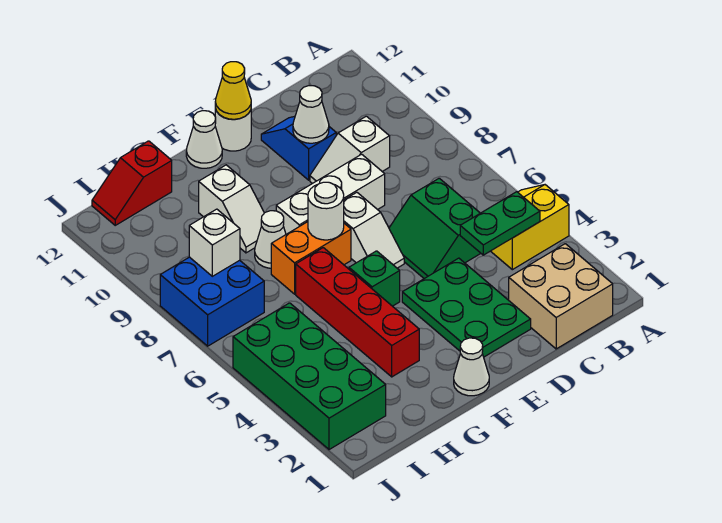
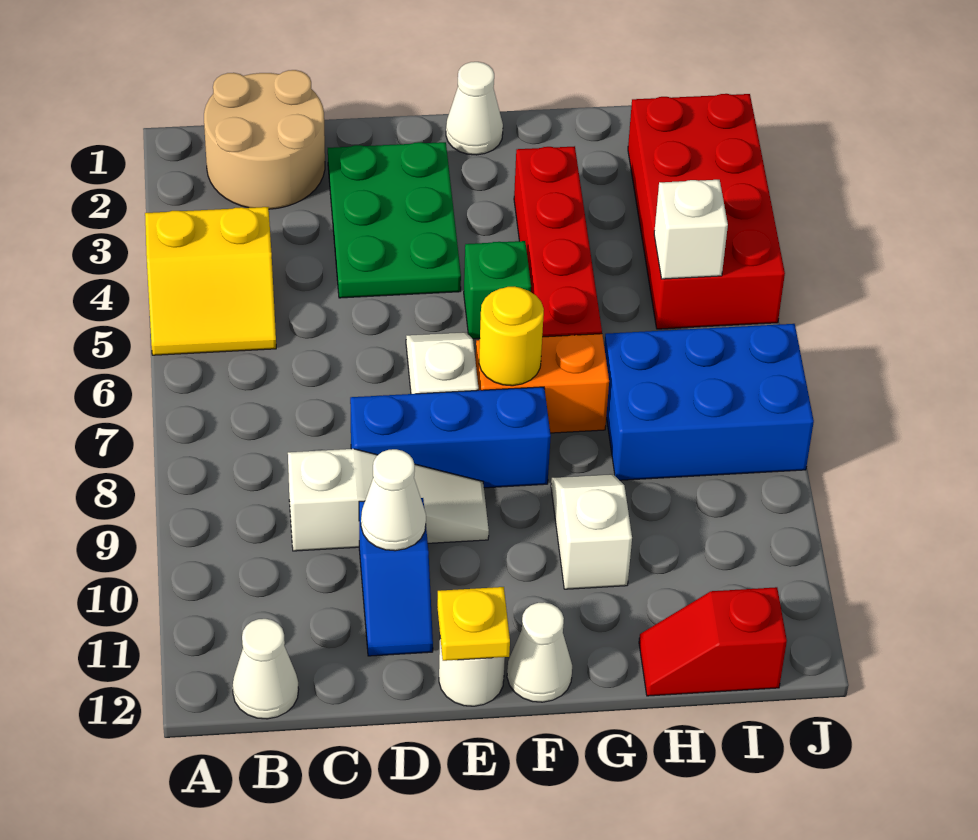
tan brick B1:C2 level 1 -> tan round brick B1:C2 level 1
green plate B4:C4 level 2 -> none
green slope C5:D6 level 1 top C -> none
white slope C9:D9 level 1 top C -> white slope C9:E9 level 1 top C
white brick D8:F8 level 1 -> blue brick D8:F8 level 1
yellow cone E12 level 2 -> yellow plate E12 level 2
white round brick F7 level 2 -> yellow round brick F7 level 2
white cone G8 level 1 -> white cone B12 level 1
red slope H12:I12 level 1 top H -> red slope H12:I12 level 1 top I
green brick I2:J5 level 1 -> red brick I2:J5 level 1
blue brick I7:J8 level 1 -> blue brick H7:J8 level 1
white brick I8 level 2 -> white brick I5 level 2

